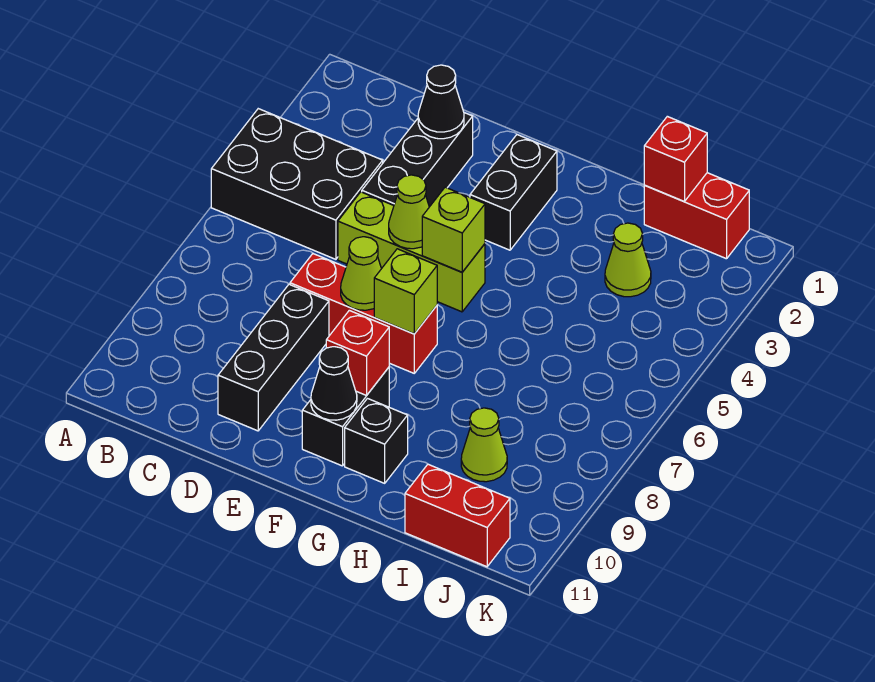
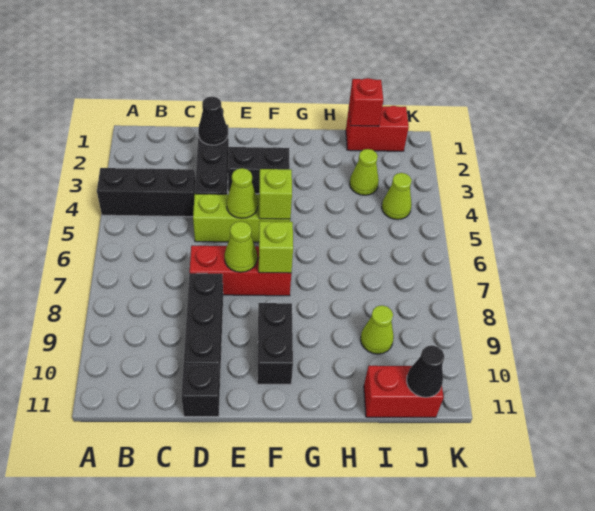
black brick A4:C5 level 1 -> black brick A4:C4 level 1
black brick F2:F3 level 1 -> black brick E3:F3 level 1
red brick F9 level 2 -> none
black cone F10 level 2 -> black cone J11 level 2
black brick G10 level 1 -> black brick D11 level 1
none -> lime cone J4 level 1

